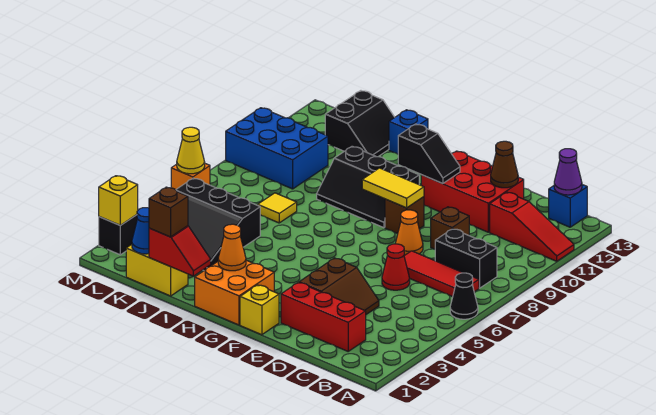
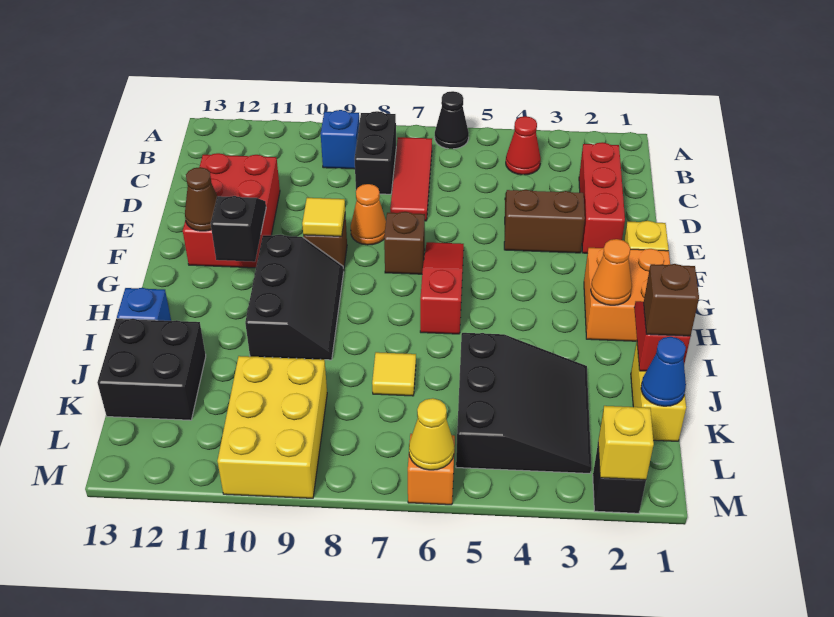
red slope A11:C11 level 1 top C -> red slope F6:H6 level 1 top H
blue brick B13 level 1 -> blue brick B9 level 1
purple cone B13 level 2 -> none
red cone D6 level 1 -> red cone B4 level 1
brown brick D9 level 1 -> brown brick F7 level 1
brown cone D12 level 2 -> brown cone F12 level 2
yellow tile F9:G9 level 2 -> yellow tile F9 level 2
black slope J12:K13 level 1 top K -> black brick J12:K13 level 1
blue brick K9:M10 level 1 -> yellow brick K9:M10 level 1

